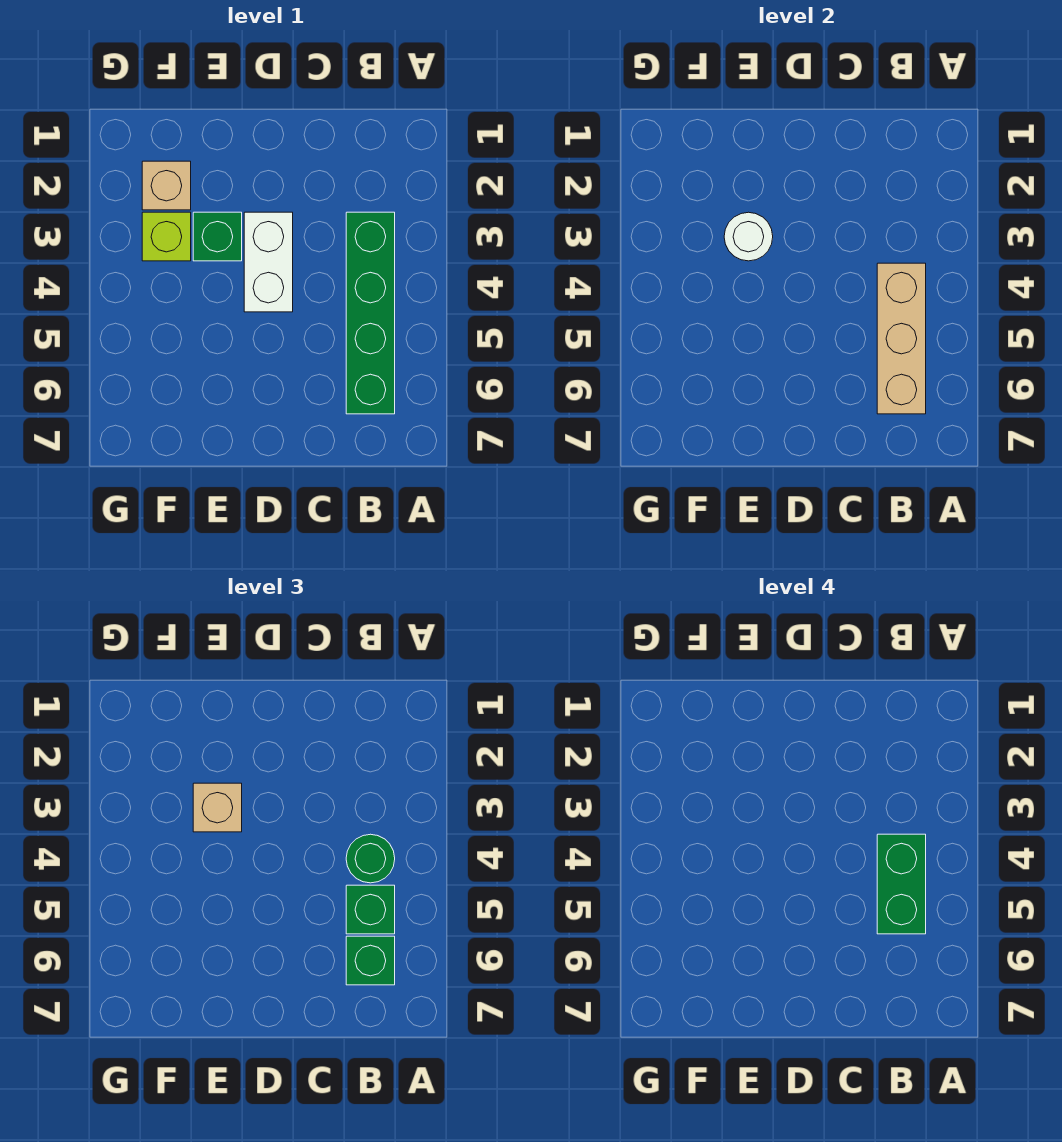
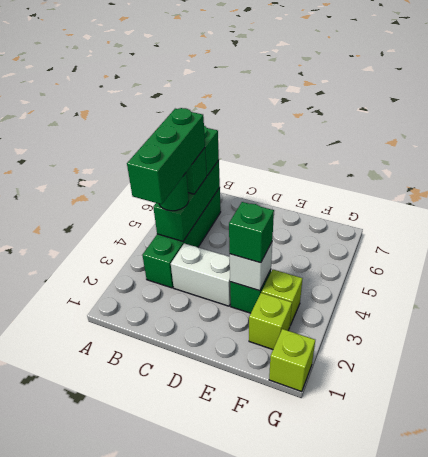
tan brick B4:B6 level 2 -> green brick B4:B6 level 2
green brick B4:B5 level 4 -> green brick B3:B5 level 4
white brick D3:D4 level 1 -> white brick C3:D3 level 1
white round brick E3 level 2 -> white brick E3 level 2
tan brick E3 level 3 -> green brick E3 level 3
tan brick F2 level 1 -> lime brick F2 level 1
none -> lime brick G1 level 1

